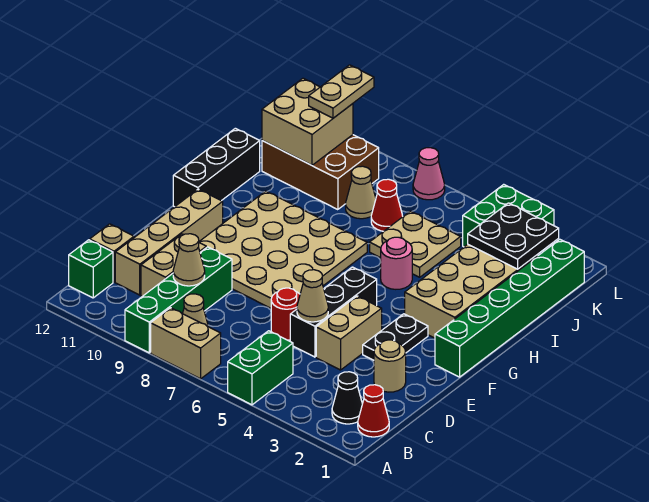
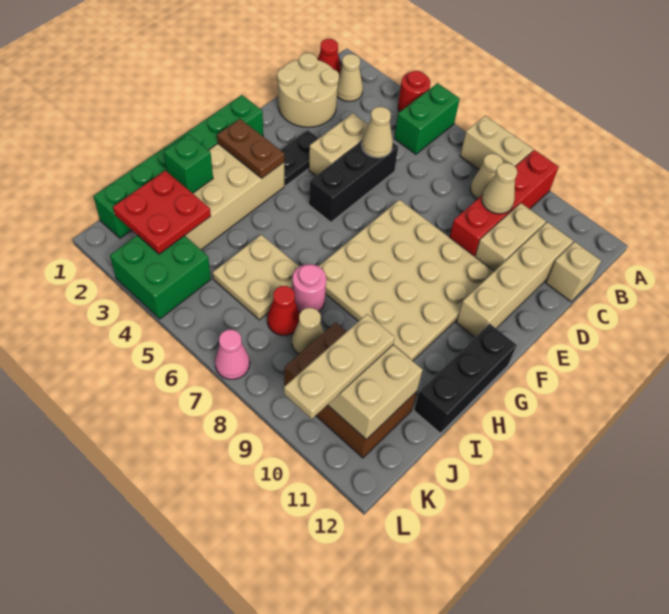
green brick A9:D9 level 1 -> red brick A9:D9 level 1
black cone B2 level 1 -> tan cone B2 level 1
green brick B12 level 1 -> green brick I2 level 2
tan round brick D2 level 1 -> tan round brick C1:D2 level 1
red round brick D6 level 1 -> red round brick A4 level 1
none -> brown plate G2:G3 level 2
pink round brick H5 level 1 -> pink round brick I7 level 1
black plate J2:K3 level 2 -> red plate J2:K3 level 2
tan plate K10:L10 level 3 -> tan plate J10:L10 level 3

